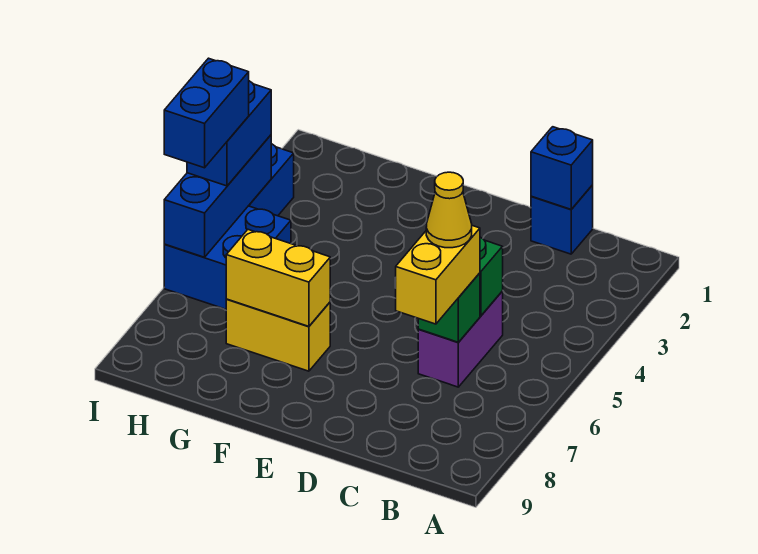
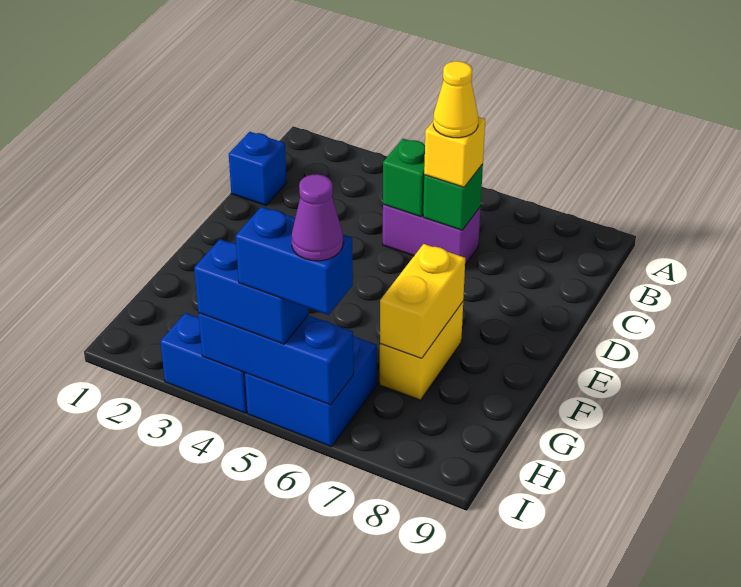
blue brick C1 level 2 -> none
yellow brick C6:C7 level 3 -> yellow brick C6 level 3
none -> purple cone I6 level 5

